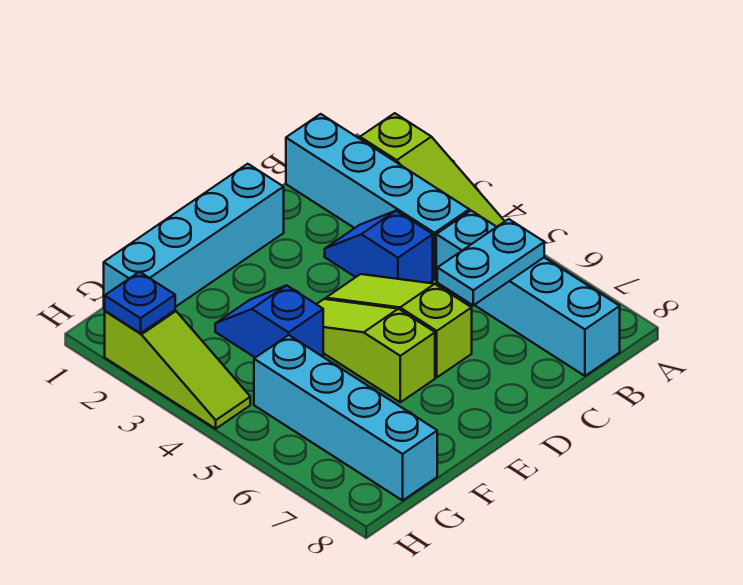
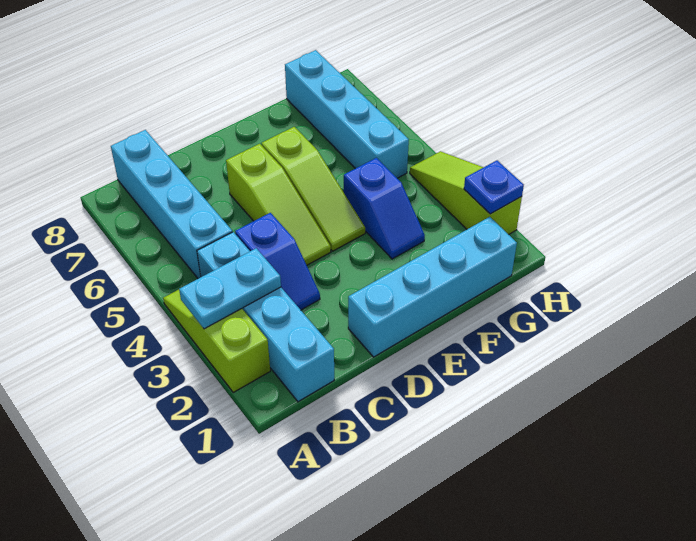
cyan plate B6:C6 level 2 -> cyan plate A3:B3 level 2

